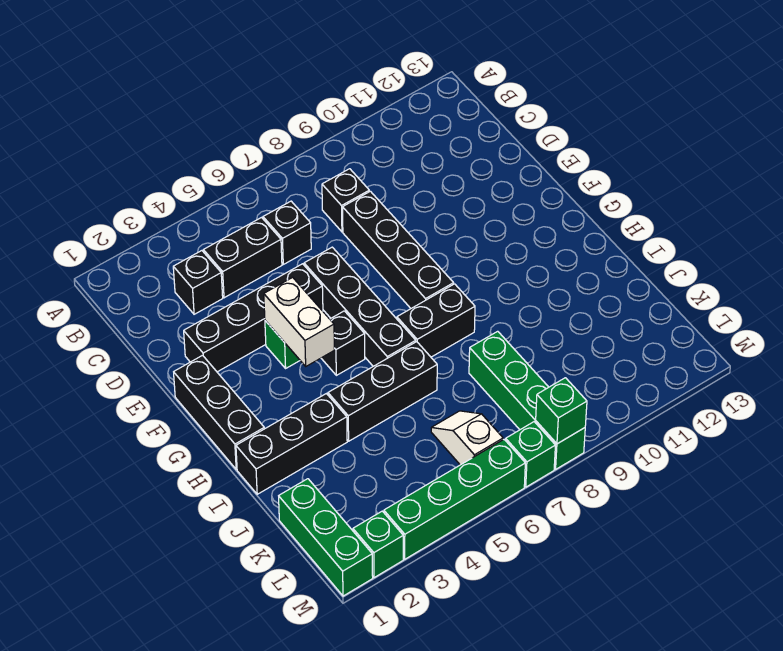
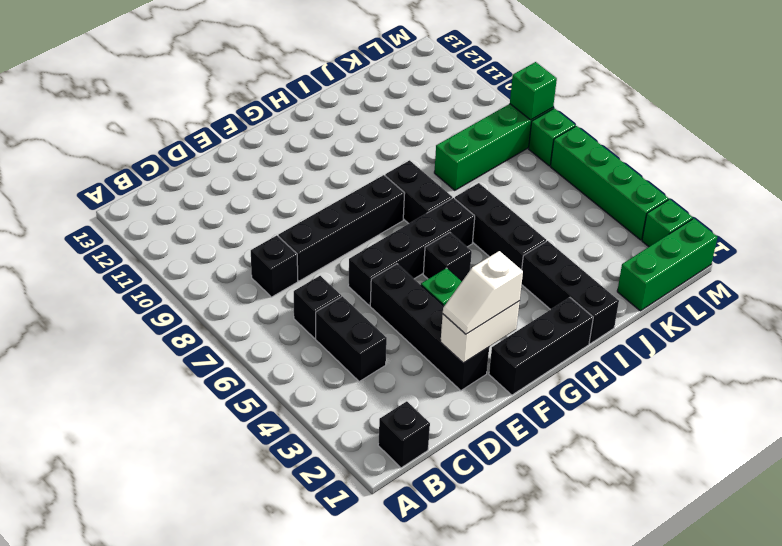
black brick C3 level 1 -> black brick B1 level 1
white brick F4:G4 level 2 -> white brick E2:F2 level 2
white slope K6:L6 level 1 top L -> white slope E2:F2 level 3 top F

